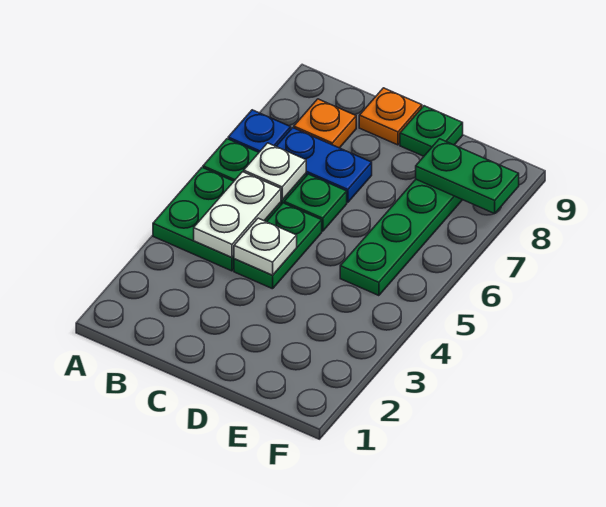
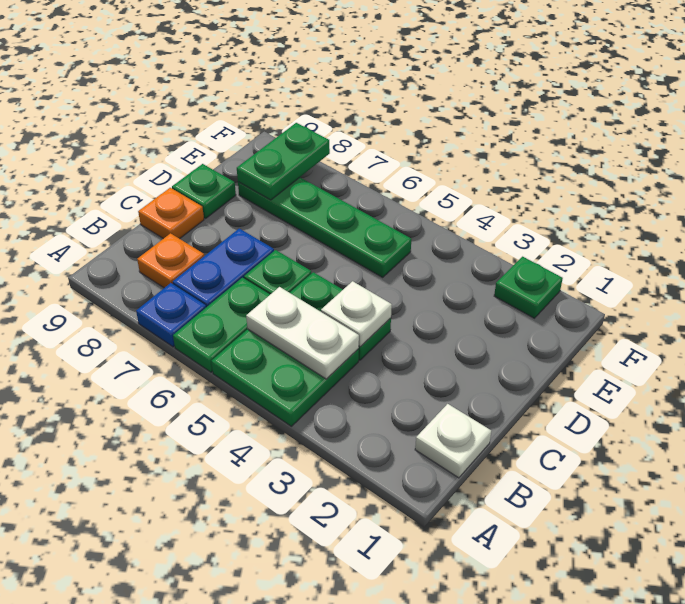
white plate B6 level 2 -> white plate B1 level 1
none -> green plate F2 level 1

